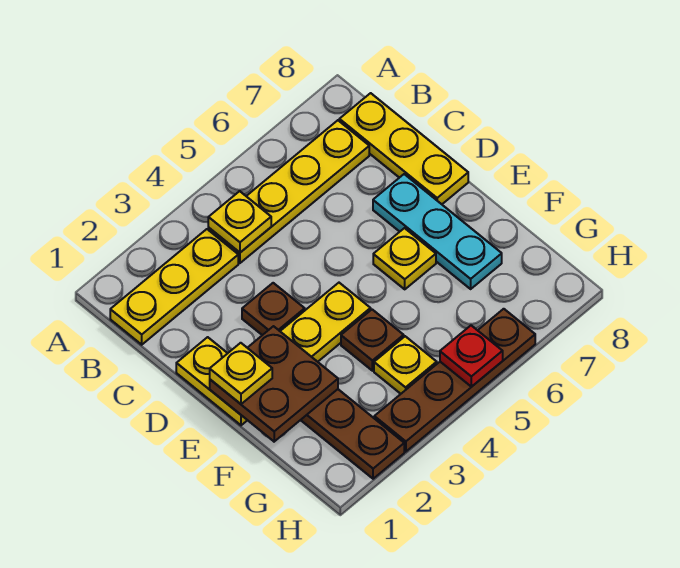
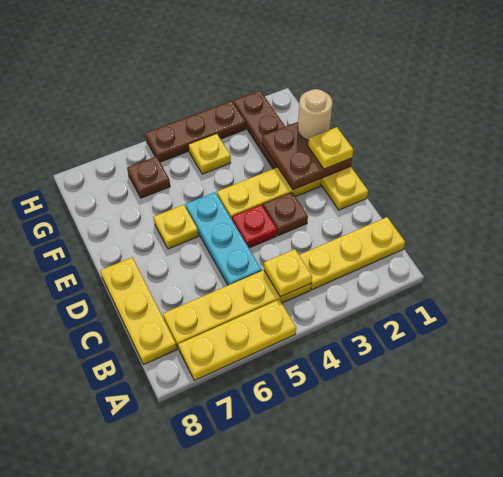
none -> yellow plate A5:A7 level 1
cyan plate D7:F7 level 1 -> cyan plate C5:E5 level 1
none -> tan round brick F1 level 3
brown plate F4 level 1 -> brown plate G6 level 1
brown plate H3:H6 level 1 -> brown plate H3:H5 level 1
red plate H5 level 2 -> red plate D4 level 1

